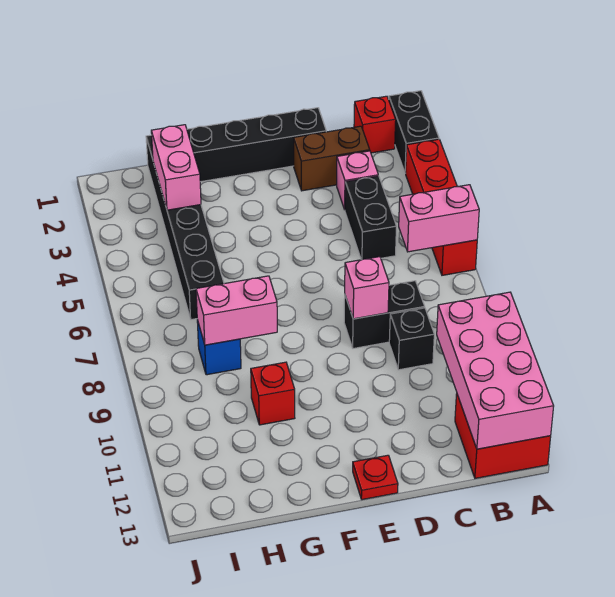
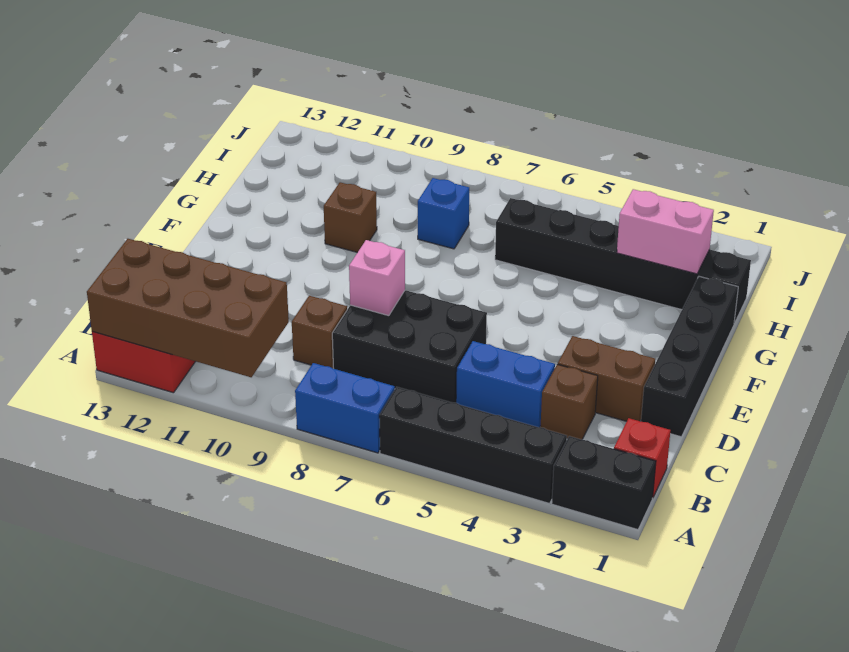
red brick A3:A6 level 1 -> black brick A3:A6 level 1
pink brick A6:B6 level 2 -> none
none -> blue brick A7:A8 level 1
pink brick A10:B13 level 2 -> brown brick A10:B13 level 2
brown brick C2:D2 level 1 -> brown brick D2:D3 level 1
pink brick C3 level 1 -> brown brick C3 level 1
black brick C4:C5 level 1 -> blue brick C4:C5 level 1
black brick C8:D8 level 1 -> black brick C6:D8 level 1
black brick C9 level 1 -> brown brick C9 level 1
red plate E13 level 1 -> none
pink brick G8:H8 level 2 -> none
red brick G10 level 1 -> brown brick G10 level 1

